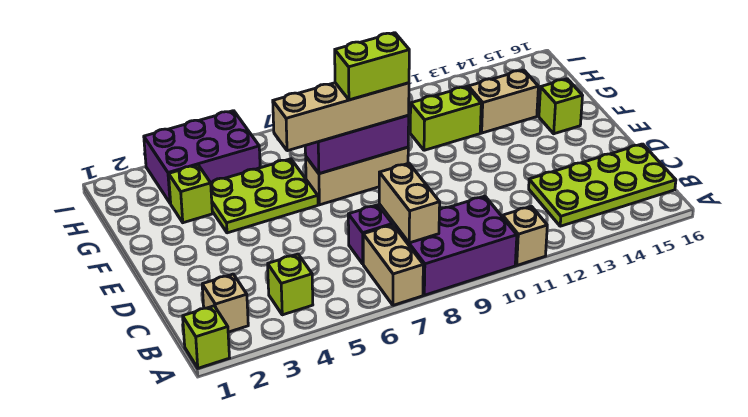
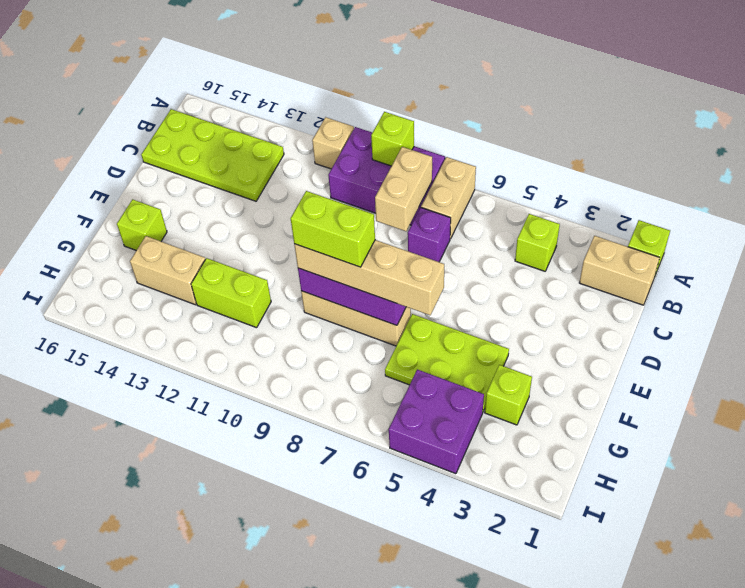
none -> lime brick A9 level 2
tan brick B2 level 1 -> tan brick B1:B2 level 1
purple brick H3:I5 level 1 -> purple brick H4:I5 level 1

